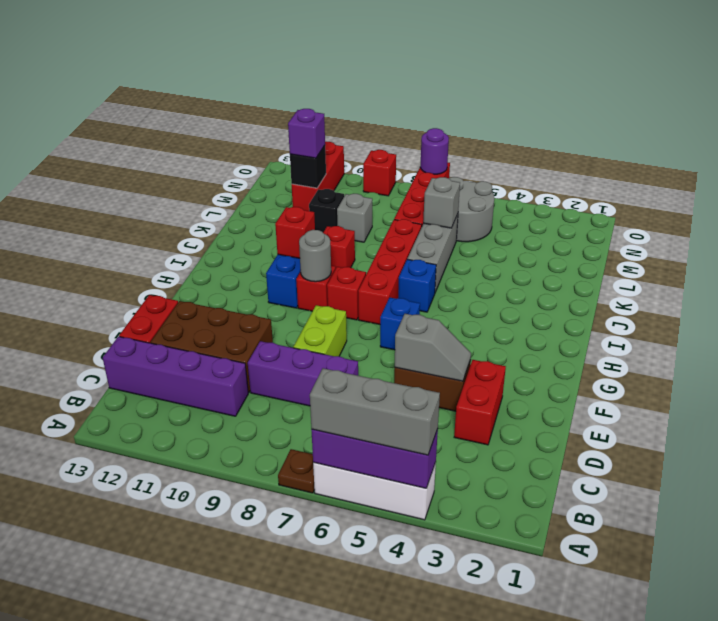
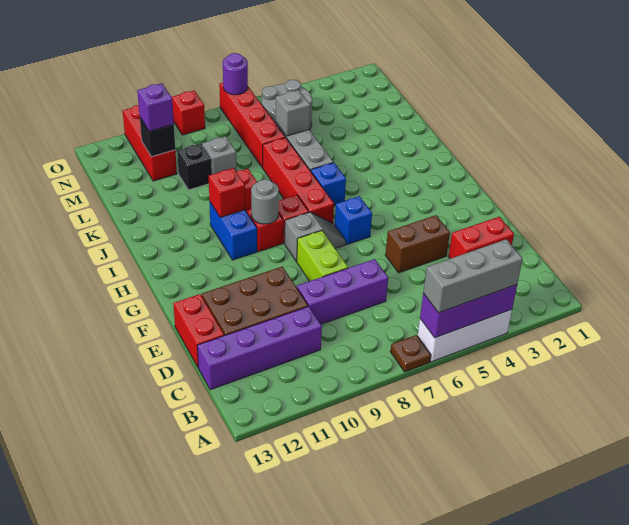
red brick D3:E3 level 1 -> red brick D2:D3 level 1
grey slope E4:E5 level 2 top 5 -> grey slope G7:G8 level 1 top 8

